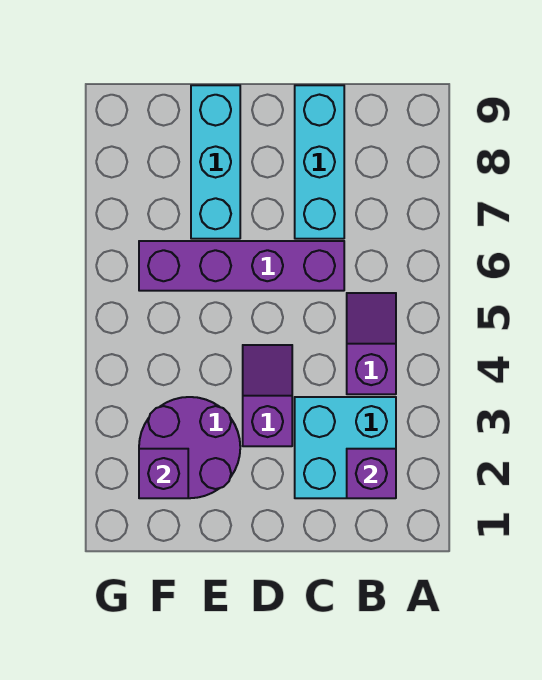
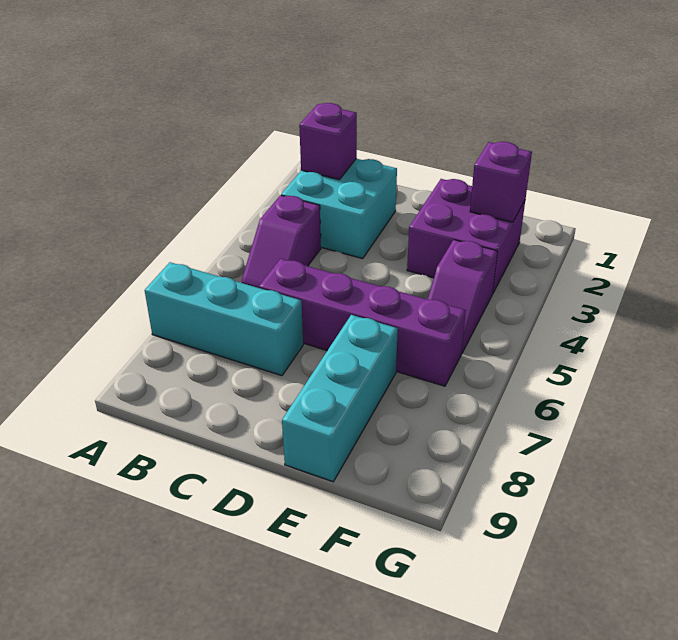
cyan brick C7:C9 level 1 -> cyan brick A7:C7 level 1
purple slope D3:D4 level 1 top 3 -> purple slope F4:F5 level 1 top 4
purple round brick E2:F3 level 1 -> purple brick E2:F3 level 1

